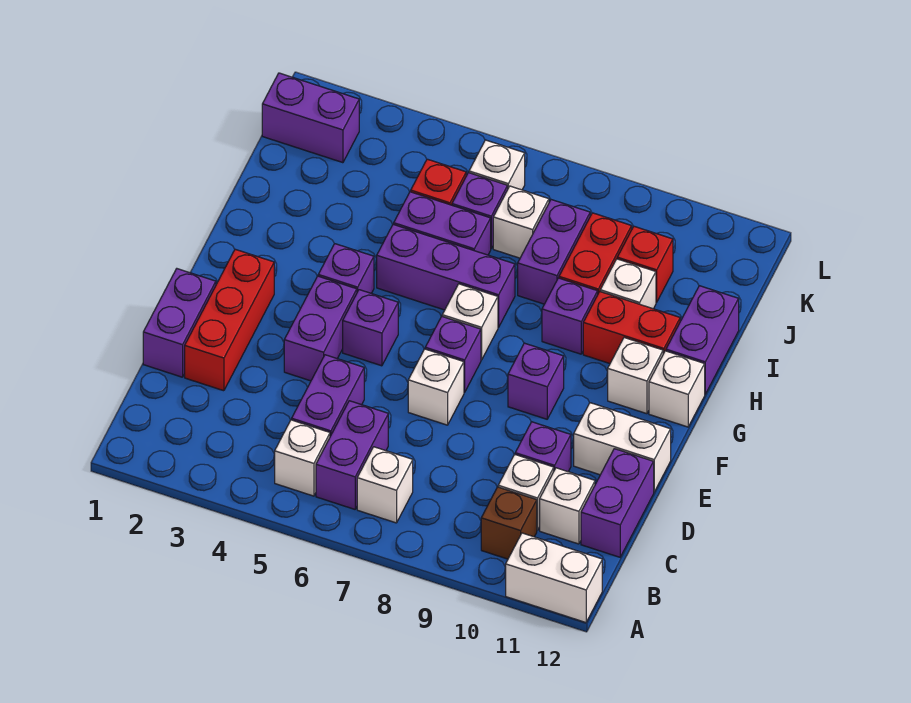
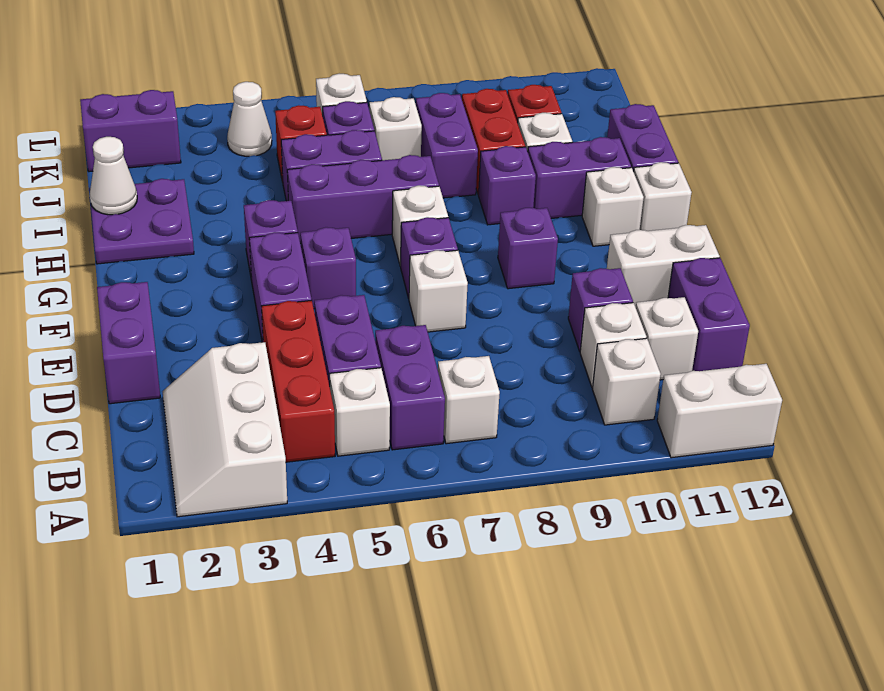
none -> white slope A2:C3 level 1 top 3
brown brick B10 level 1 -> white brick B10 level 1
red brick D2:F2 level 1 -> red brick B4:D4 level 1
none -> purple plate H1:I2 level 1
red brick H10:H11 level 1 -> purple brick H10:H11 level 1
none -> white cone I1 level 2
none -> white cone K4 level 1

